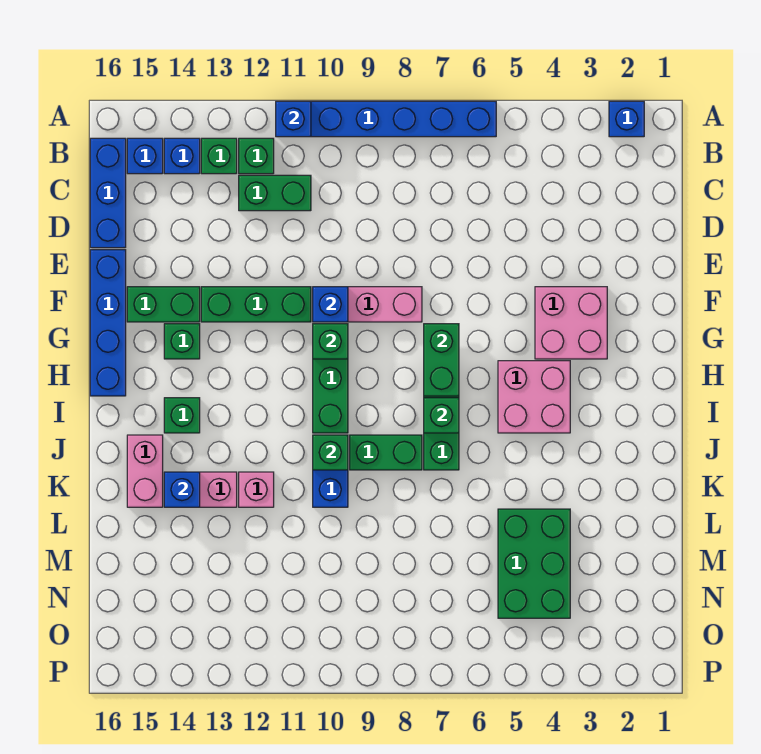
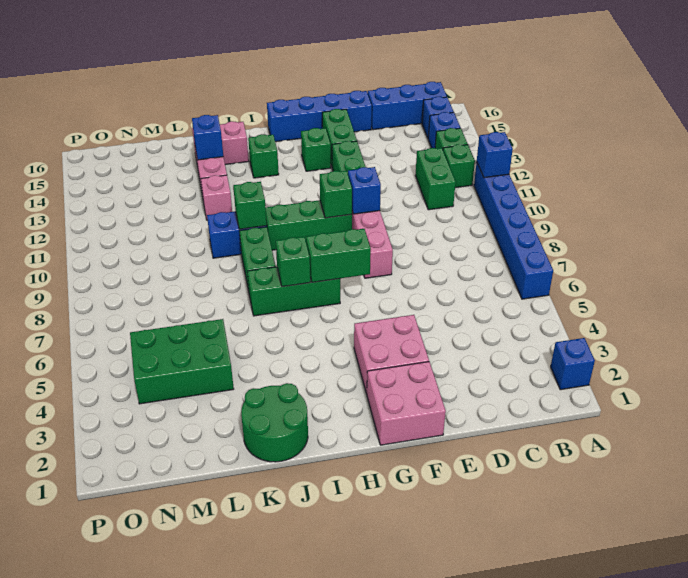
pink brick H4:I5 level 1 -> pink brick F1:G2 level 1
none -> green round brick J1:K2 level 1

